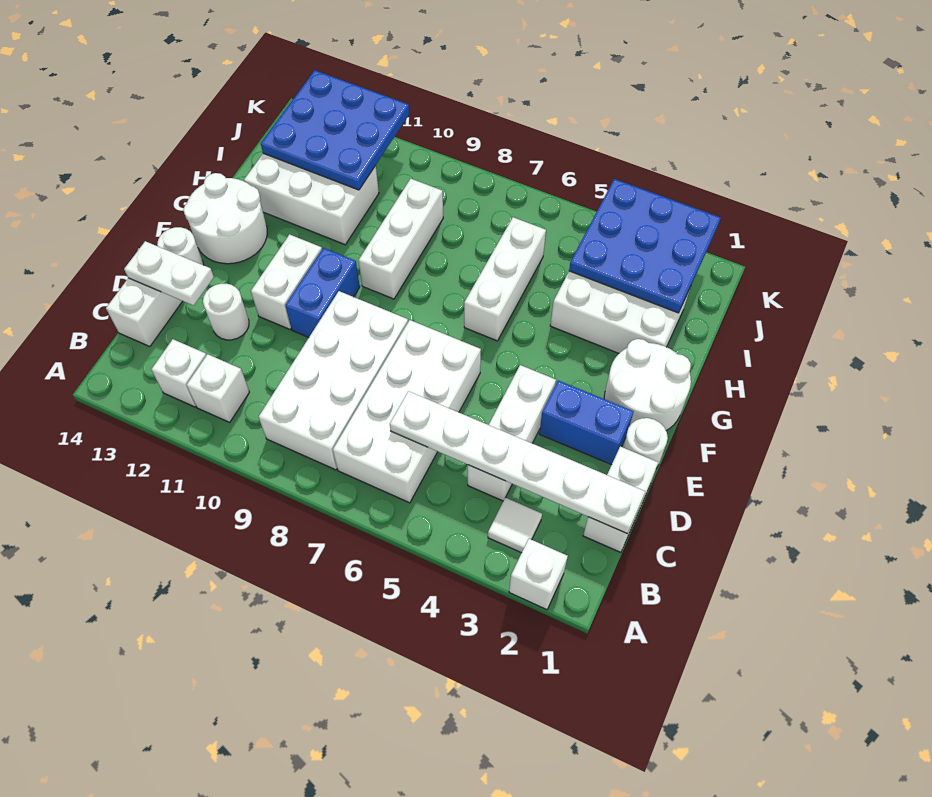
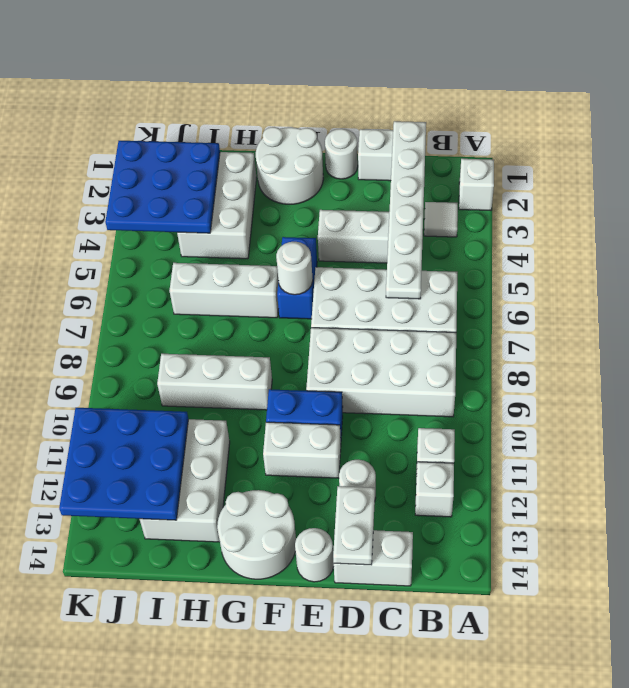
blue brick E2:E3 level 1 -> blue brick F5:F6 level 1
none -> white round brick F6 level 2

